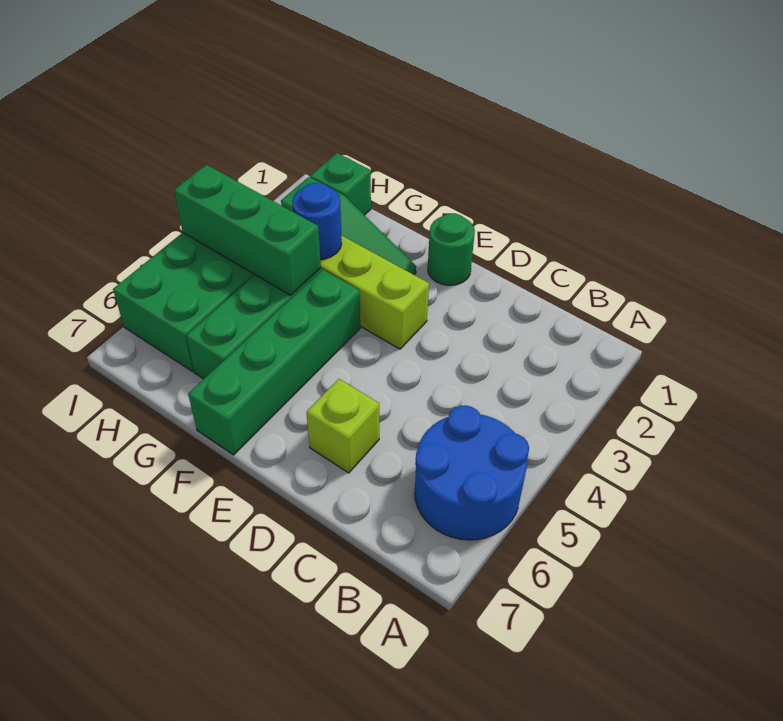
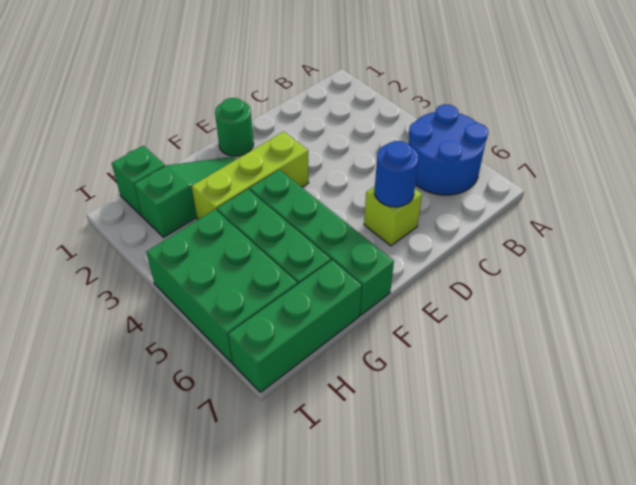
blue round brick G3 level 2 -> blue round brick D6 level 2
green brick G4:I4 level 2 -> green brick G7:I7 level 1

